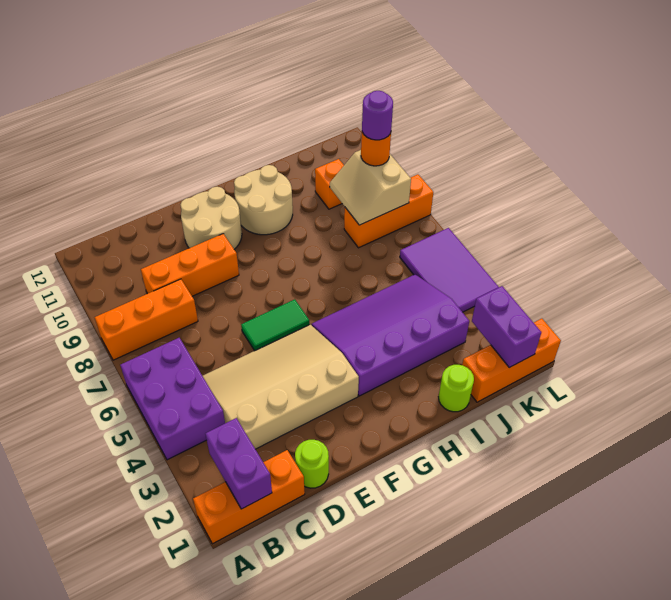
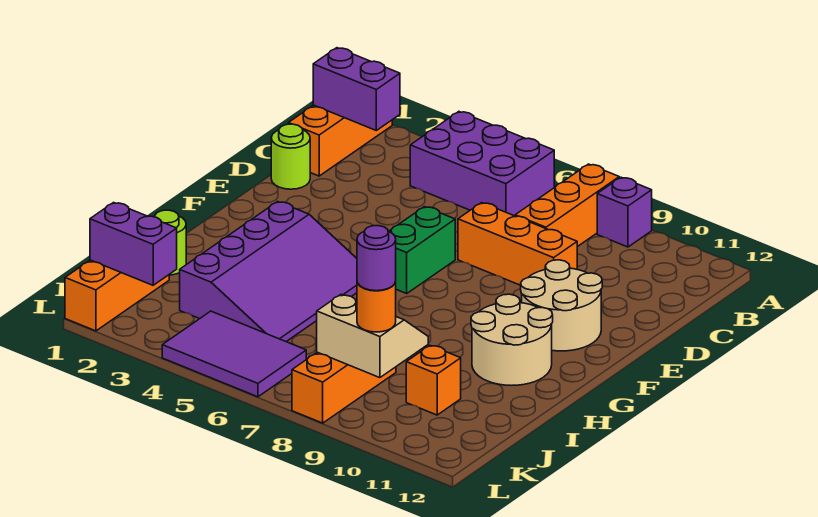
none -> purple brick A9 level 1
tan slope C3:F5 level 1 top 3 -> none
orange brick C9:E9 level 1 -> orange brick D7:D9 level 1
green tile E6:F6 level 1 -> green brick E6:F6 level 1

